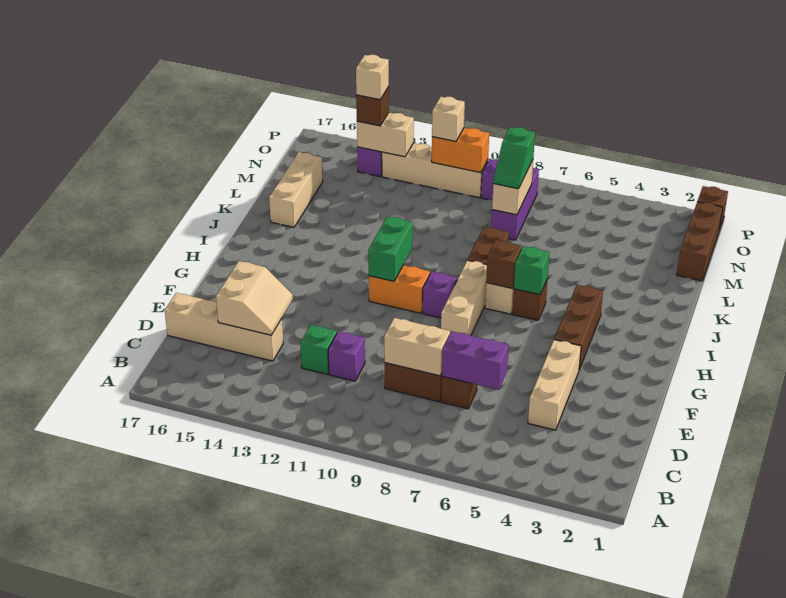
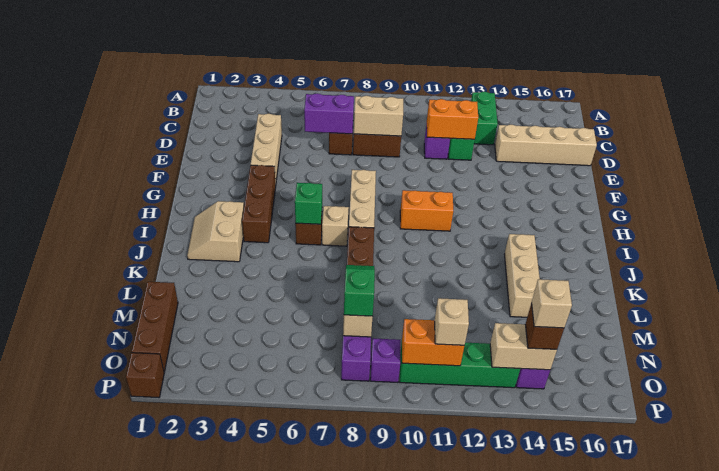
none -> orange brick D11:D12 level 2
tan slope D14:E15 level 2 top 15 -> tan slope I2:J3 level 1 top 3
purple brick H9 level 1 -> none
green brick H11:I11 level 2 -> green brick B13:C13 level 1
brown brick I7 level 2 -> none
tan brick K16:M16 level 1 -> tan brick J14:L14 level 1
tan brick O10:O13 level 1 -> green brick O10:O13 level 1

